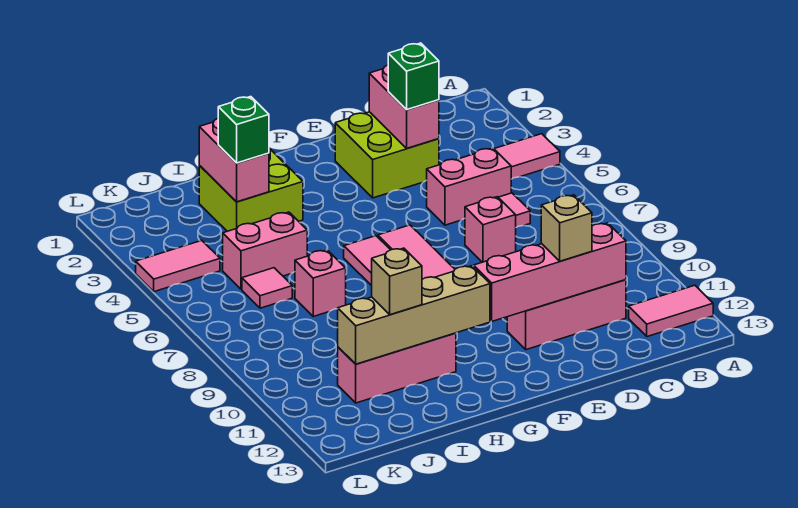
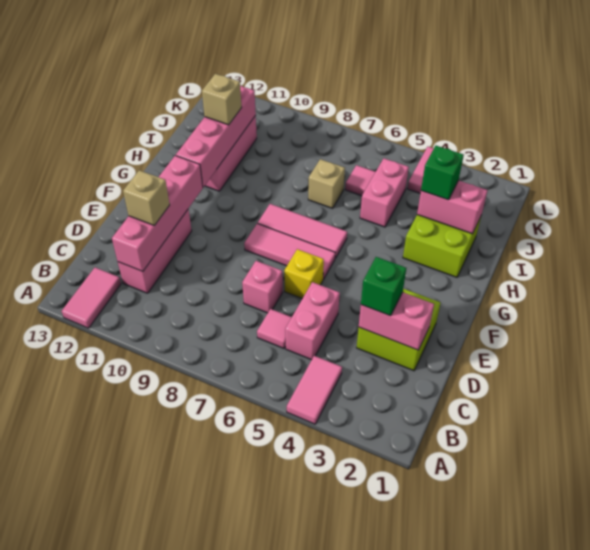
none -> yellow brick E6 level 1
tan brick G11:J11 level 2 -> pink brick G11:J11 level 2
pink brick I7 level 1 -> tan brick I7 level 1

